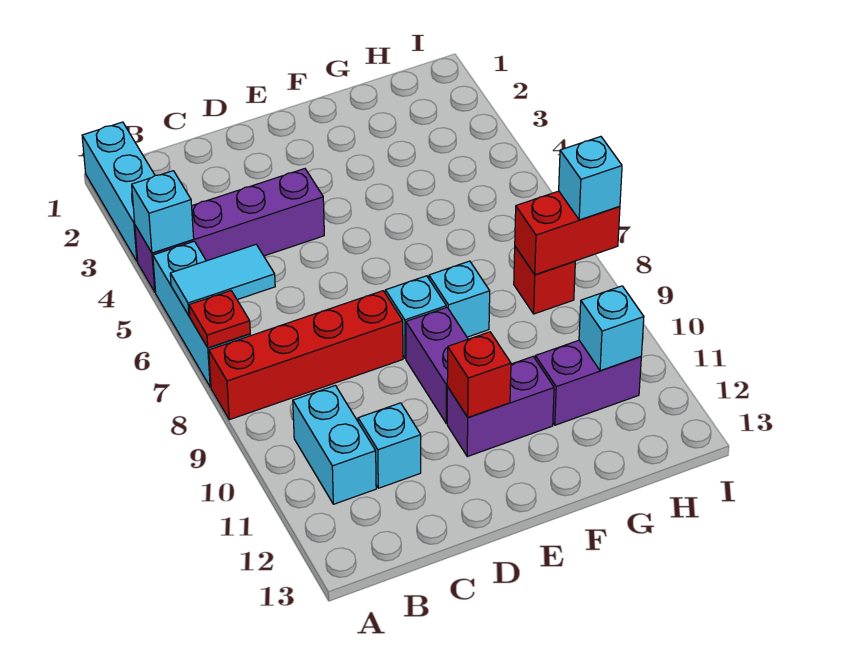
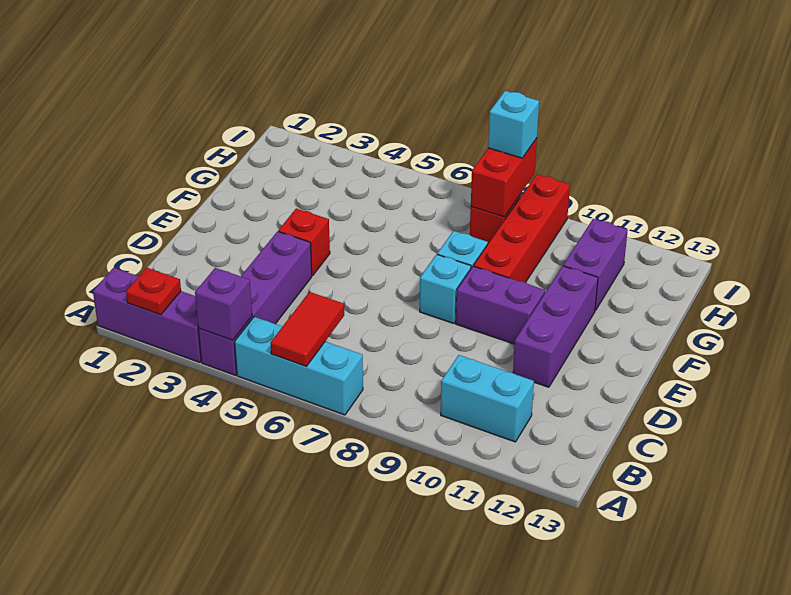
cyan brick A1:A3 level 1 -> purple brick A1:A3 level 1
cyan brick A4 level 2 -> purple brick A4 level 2
cyan tile A6:B6 level 2 -> red tile A6:B6 level 2
red plate A7 level 2 -> red plate A2 level 2
red brick A8:D8 level 1 -> red brick F9:I9 level 1
cyan brick C11 level 1 -> none
purple brick E11:F11 level 1 -> purple brick D11:F11 level 1
red brick E11 level 2 -> red brick E4 level 1
cyan brick H11 level 2 -> none

